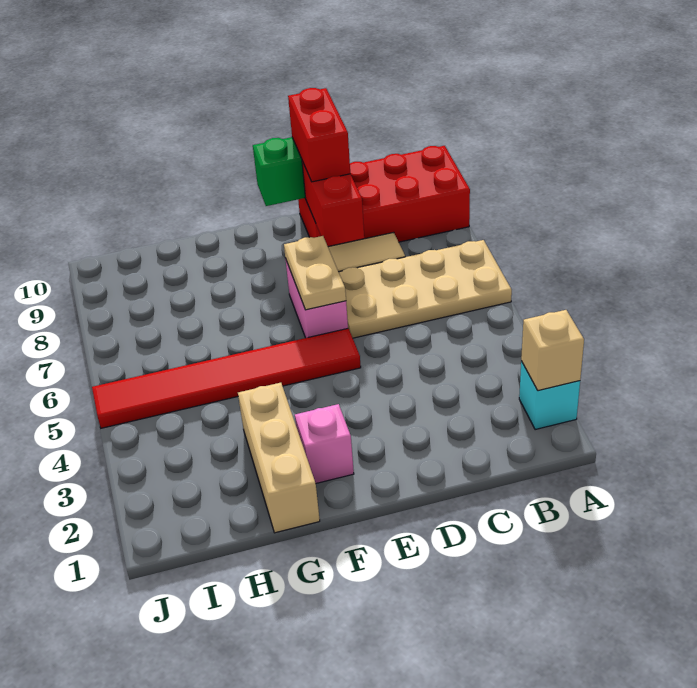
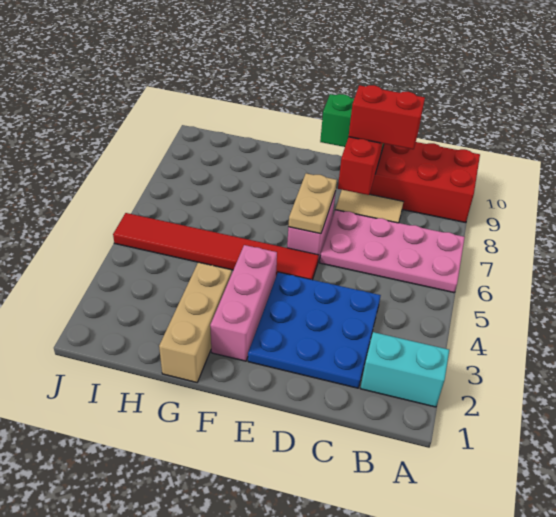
cyan brick A2 level 1 -> cyan brick A2:B2 level 1
tan brick A2 level 2 -> none
tan plate A6:D7 level 1 -> pink plate A6:D7 level 1
none -> blue plate C2:E4 level 1
red brick D9:D10 level 3 -> red brick C9:D9 level 3
pink brick F2 level 1 -> pink brick F2:F4 level 1

